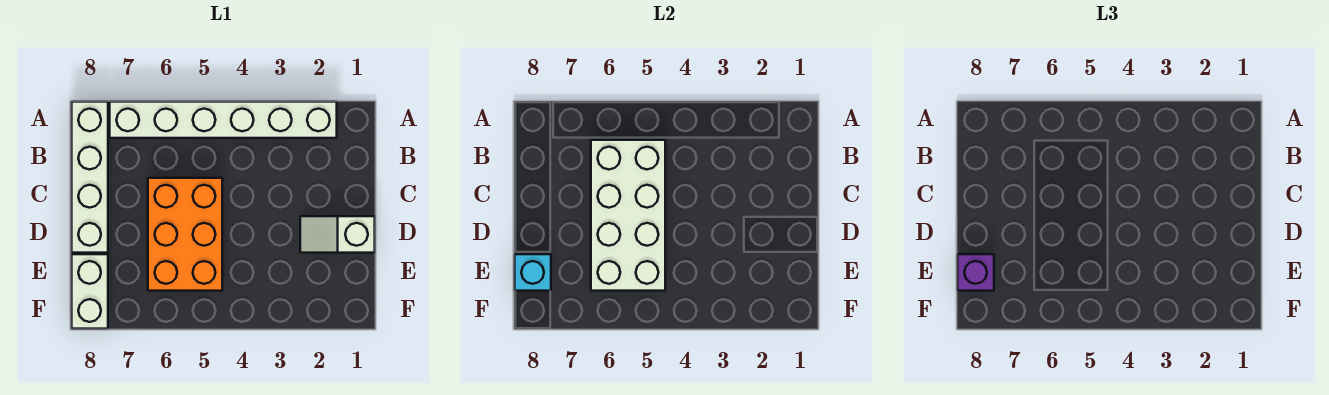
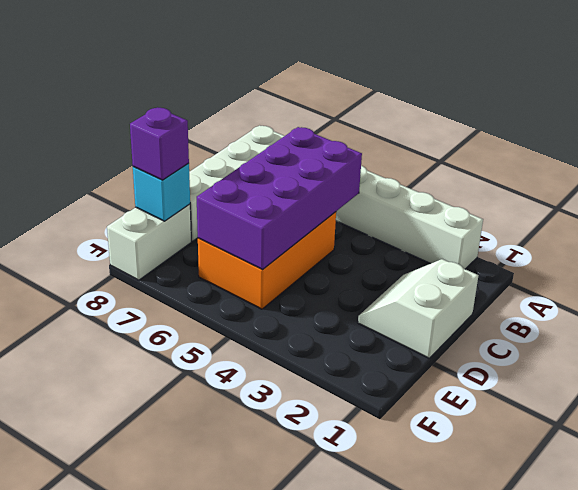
white brick B5:E6 level 2 -> purple brick B5:E6 level 2
white slope D1:D2 level 1 top 1 -> white slope C1:D2 level 1 top 1

